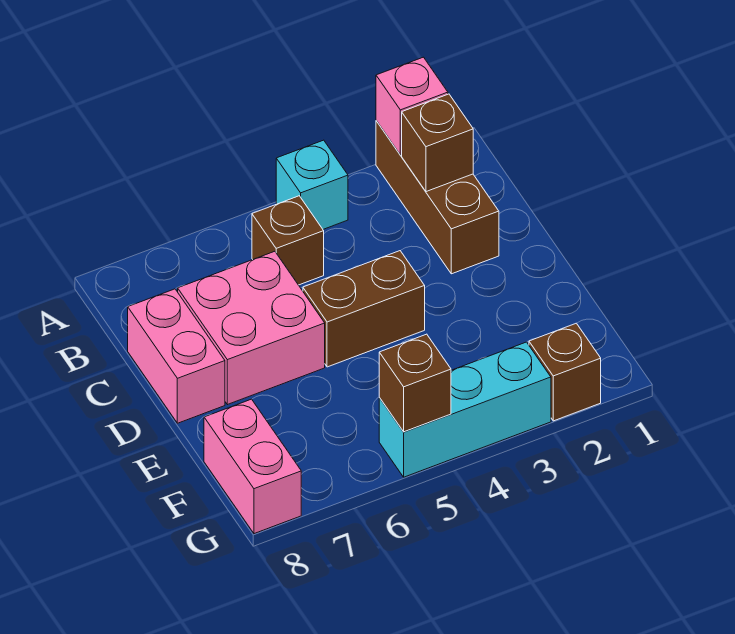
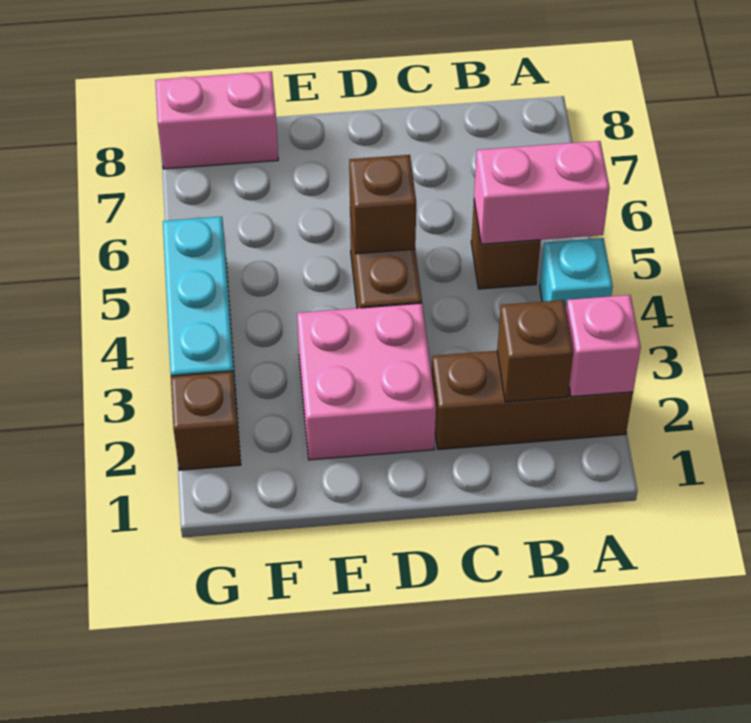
pink brick C6:D7 level 1 -> pink brick D2:E3 level 1
pink brick C8:D8 level 1 -> pink brick A5:B5 level 2
brown brick G5 level 2 -> brown brick D5 level 2

